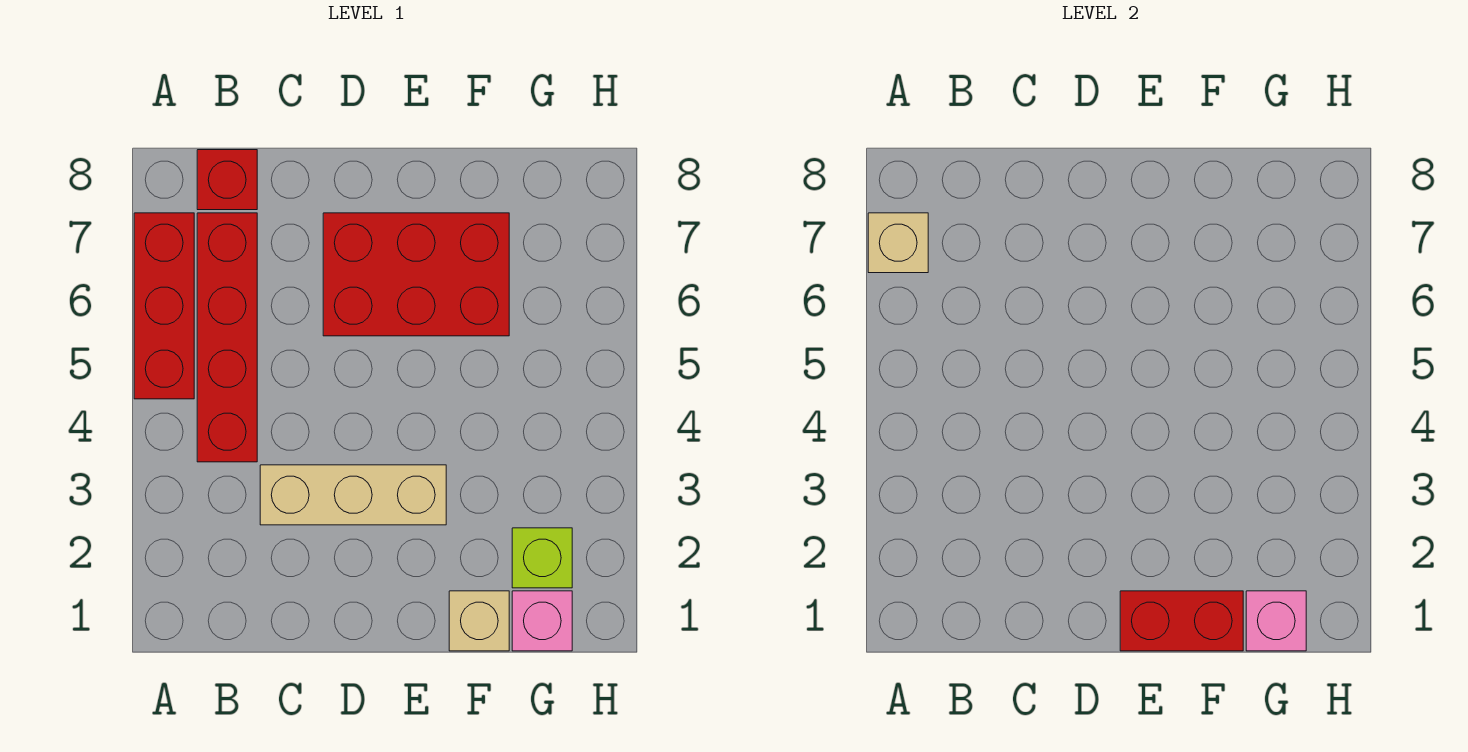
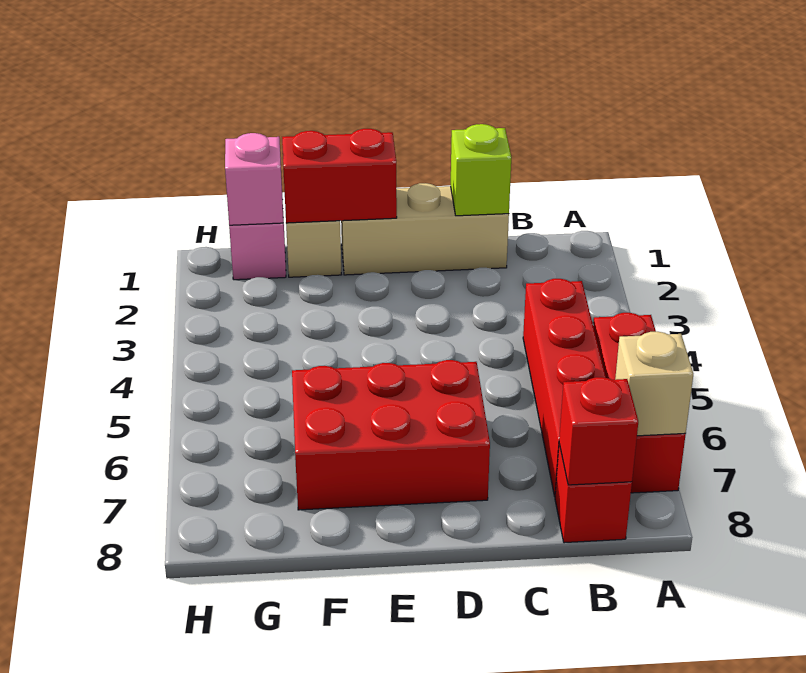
none -> red brick B8 level 2
tan brick C3:E3 level 1 -> tan brick C1:E1 level 1
lime brick G2 level 1 -> lime brick C1 level 2

